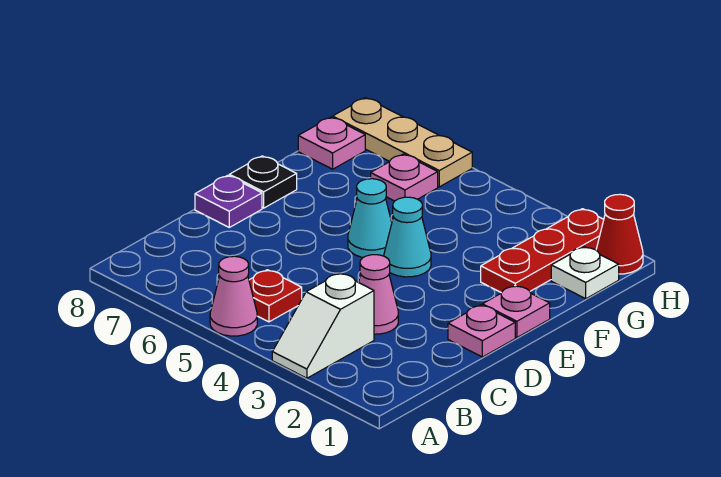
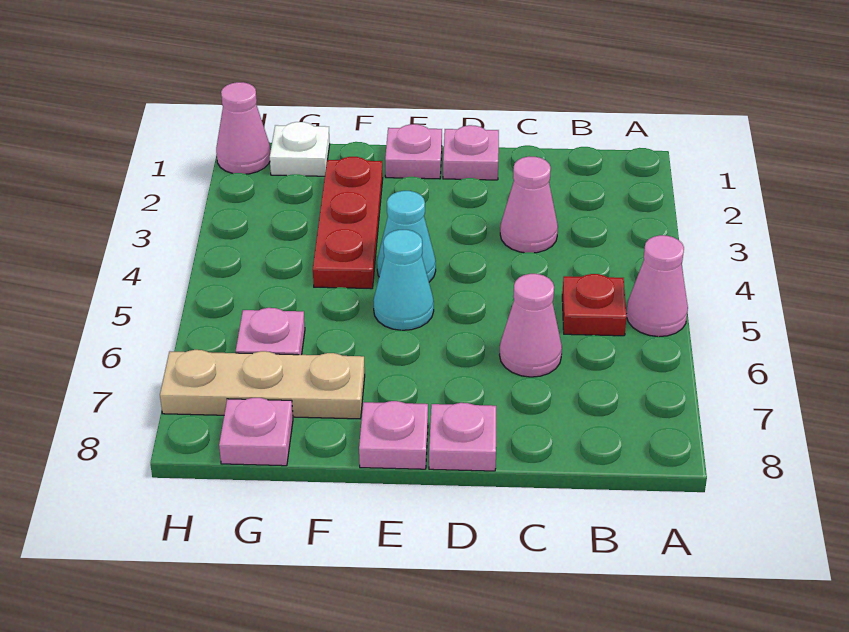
white slope A3:B3 level 1 top B -> none
none -> pink cone C6 level 1
purple plate D8 level 1 -> pink plate D8 level 1
black plate E8 level 1 -> pink plate E8 level 1
red plate F2:H2 level 1 -> red plate F2:F4 level 1
red cone H1 level 1 -> pink cone H1 level 1
tan plate H6:H8 level 1 -> tan plate F7:H7 level 1

